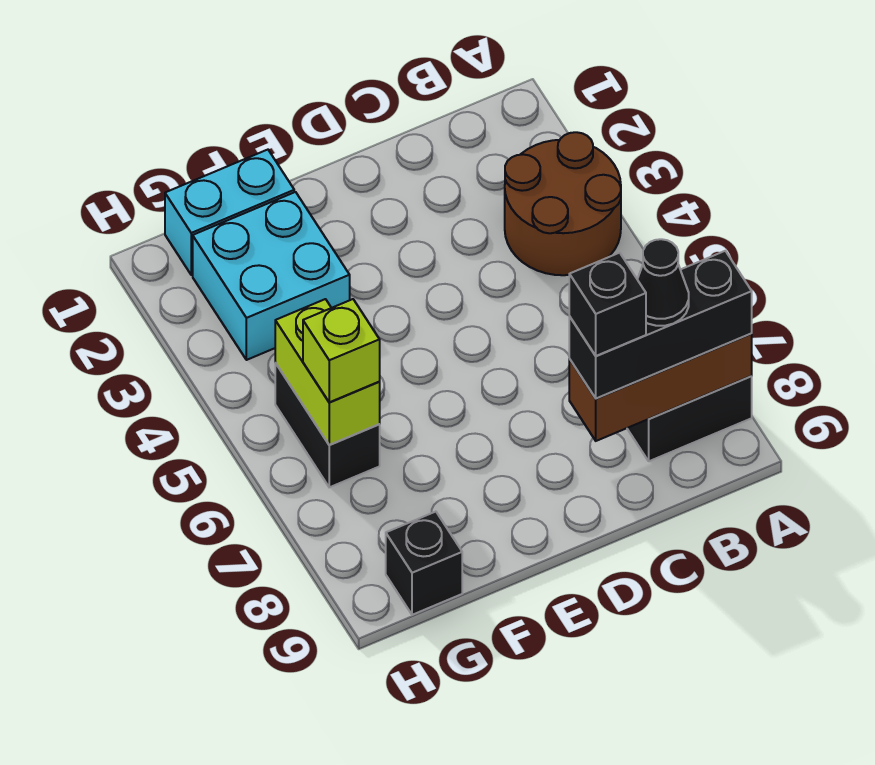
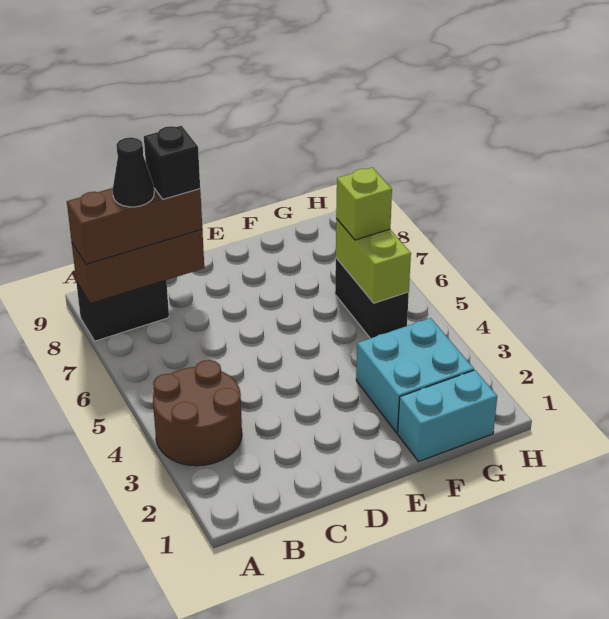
black brick A8:C8 level 3 -> brown brick A8:C8 level 3
black brick G9 level 1 -> none

